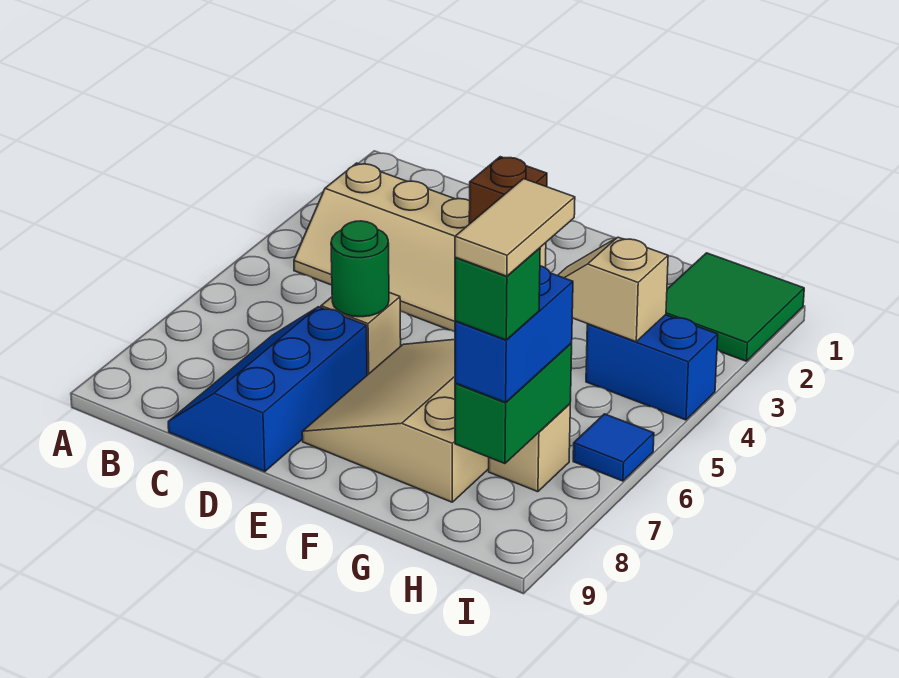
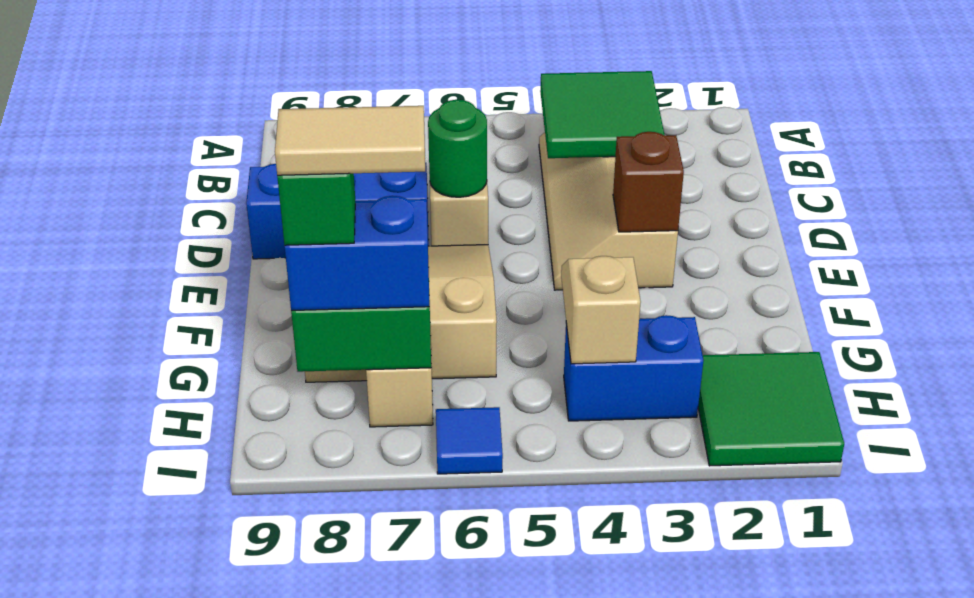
none -> green tile B3:C4 level 2
blue brick H4:I4 level 1 -> blue brick H3:H4 level 1

